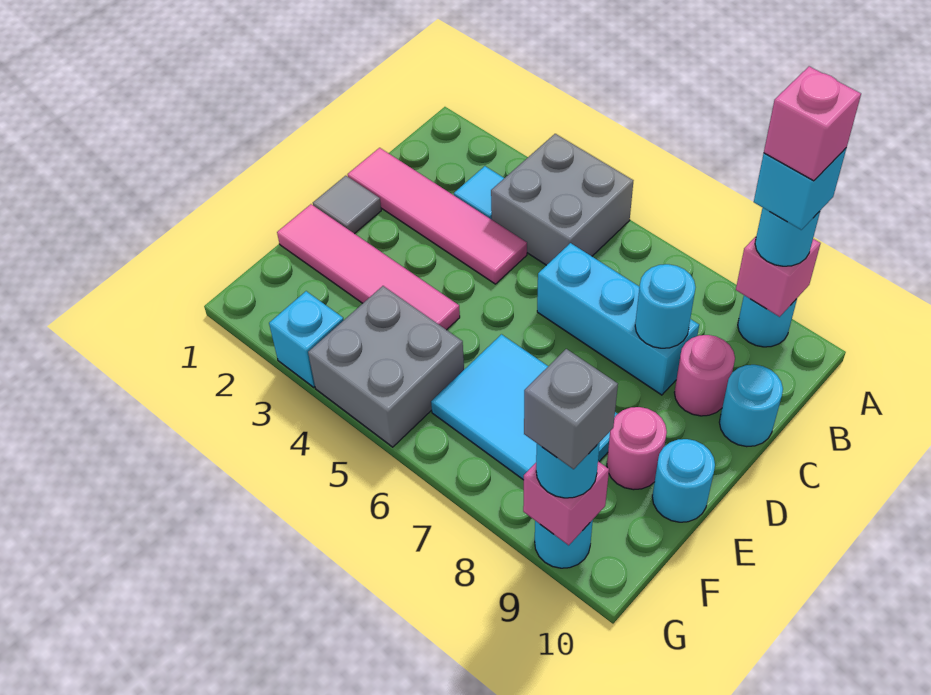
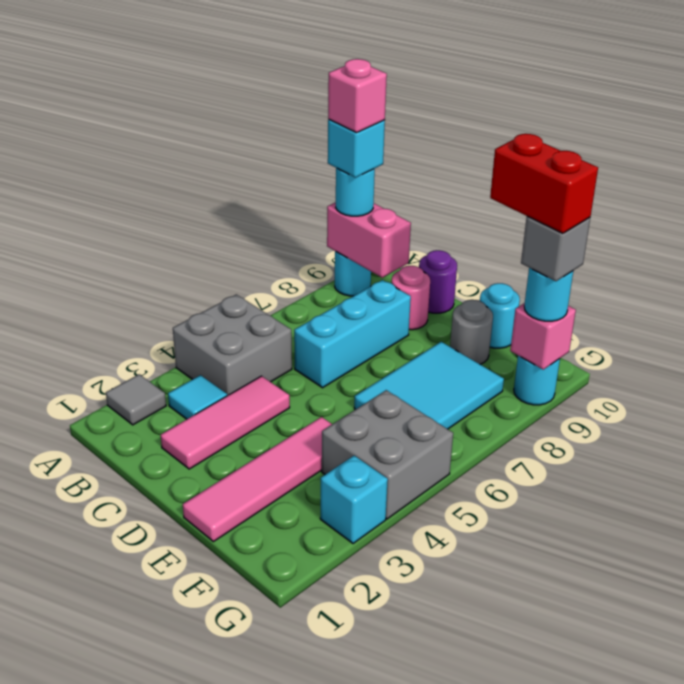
pink brick A9 level 2 -> pink brick A9:B9 level 2
pink tile C1:C4 level 1 -> pink tile C2:C4 level 1
cyan round brick C8 level 2 -> none
cyan round brick C10 level 1 -> purple round brick C10 level 1
grey tile D1 level 1 -> grey tile A2 level 1
pink round brick E9 level 1 -> grey round brick E9 level 1
none -> red brick F9:G9 level 5

